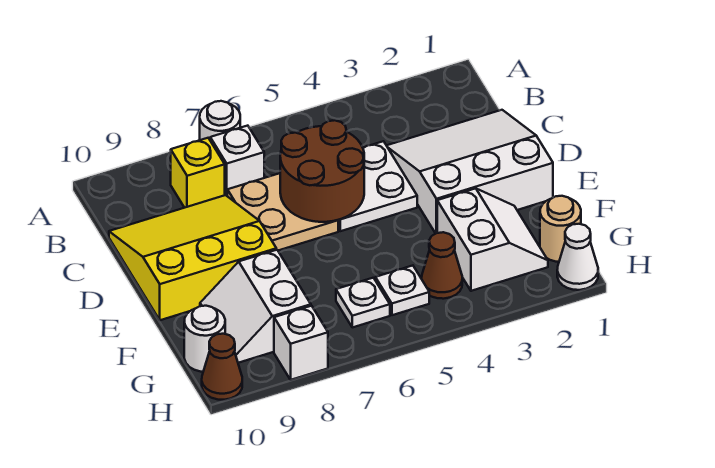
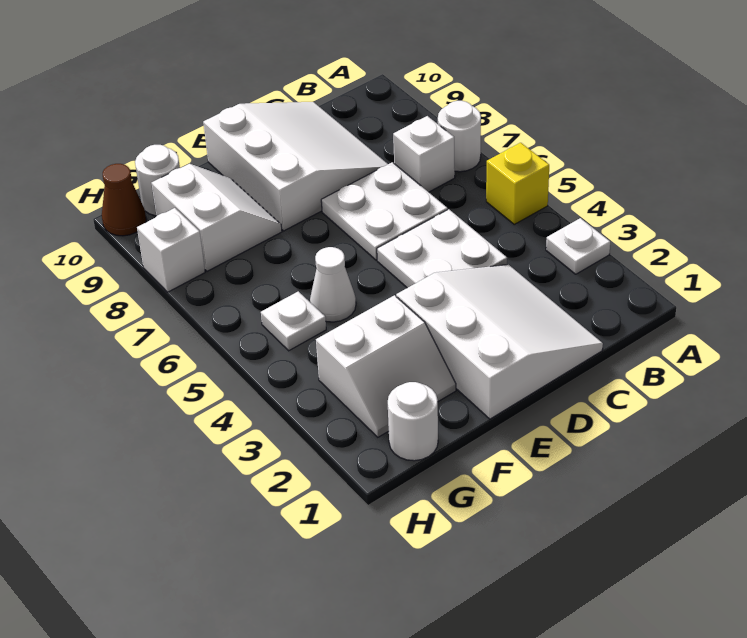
yellow brick B8 level 1 -> yellow brick A5 level 1
brown round brick C5:D6 level 2 -> none
tan plate C6:D7 level 1 -> white plate C6:D7 level 1
yellow slope C8:E10 level 1 top E -> white slope C8:E10 level 1 top E
white slope F8:G9 level 1 top 8 -> white slope F8:G9 level 1 top G
tan round brick G1 level 1 -> white round brick G1 level 1
brown cone G4 level 1 -> none
white plate G6 level 1 -> white plate A3 level 1
white cone H1 level 1 -> white cone F5 level 1

